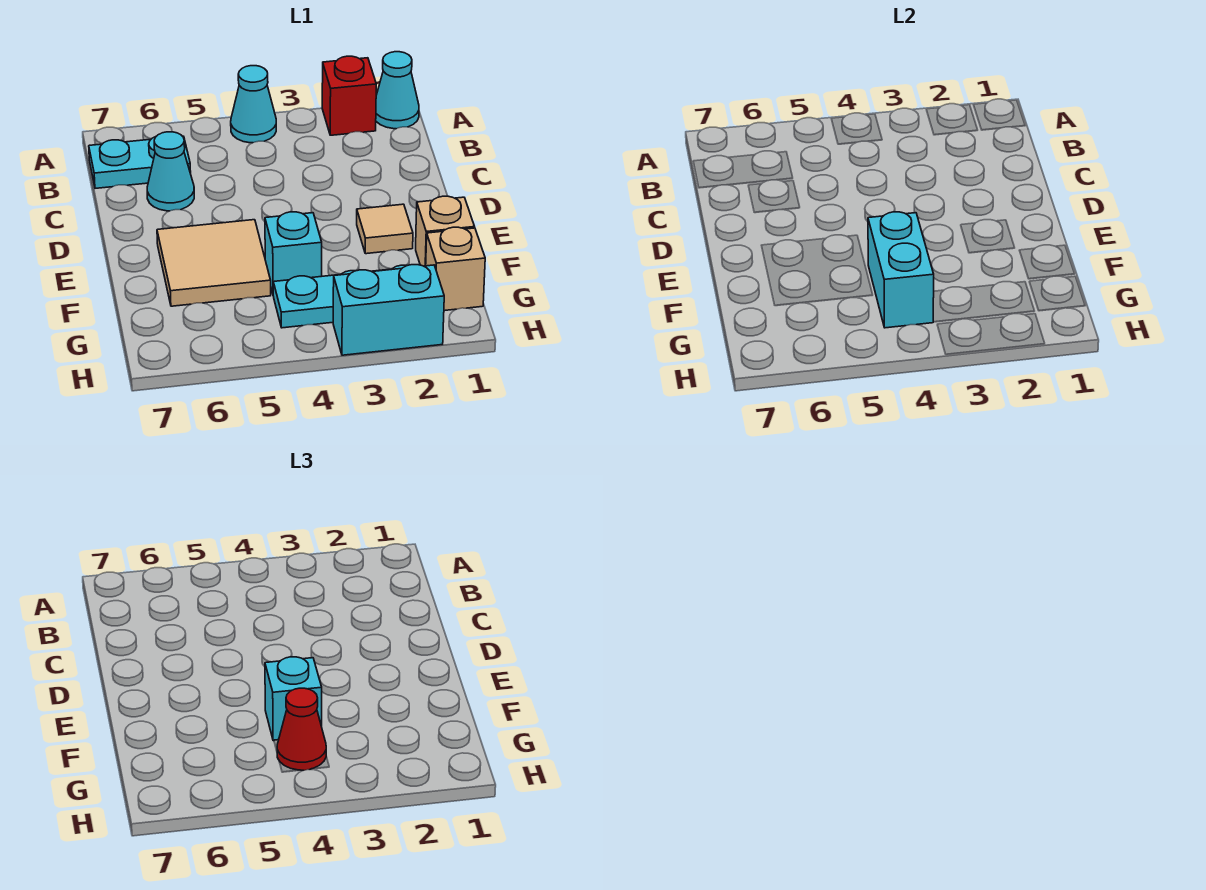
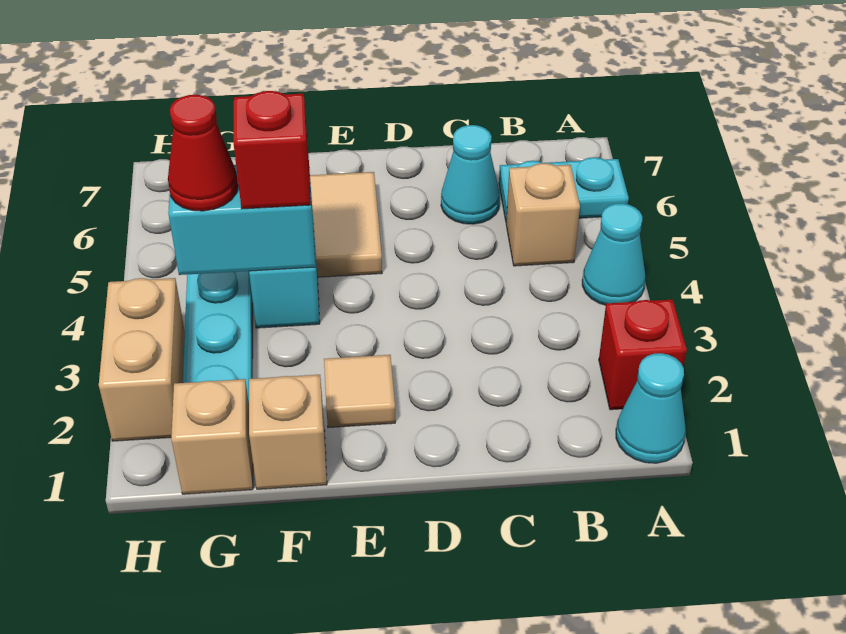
none -> tan brick B5 level 1
cyan plate B6:B7 level 1 -> cyan plate A6:B6 level 1
cyan brick F4 level 3 -> red brick F4 level 3
cyan brick H2:H3 level 1 -> tan brick H2:H3 level 1

